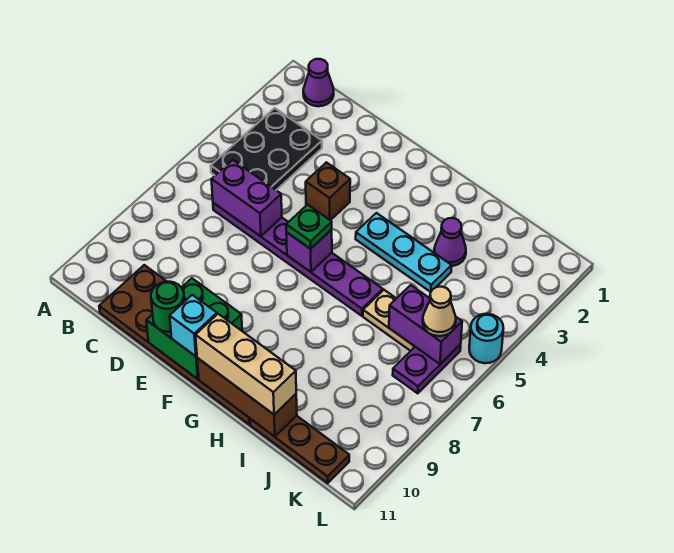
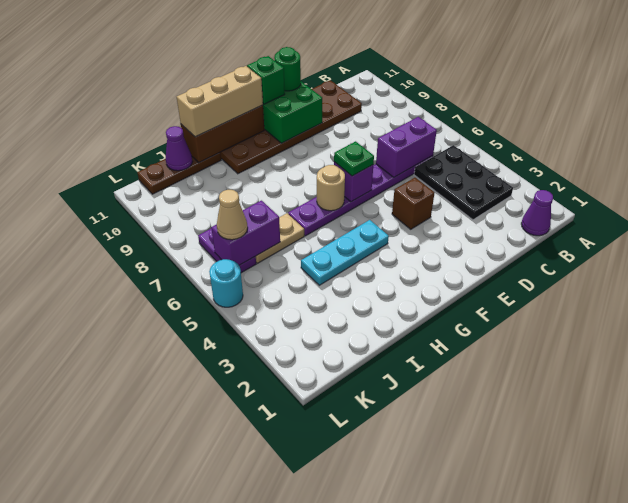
cyan brick F11 level 3 -> green brick F11 level 3
none -> tan round brick G6 level 2
purple cone I3 level 1 -> purple cone J11 level 2

